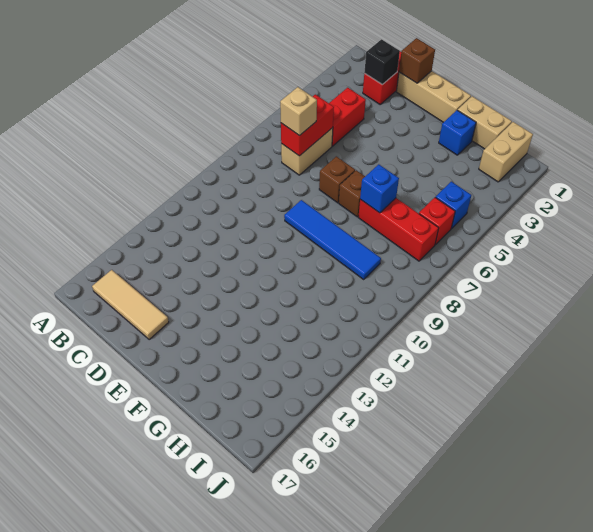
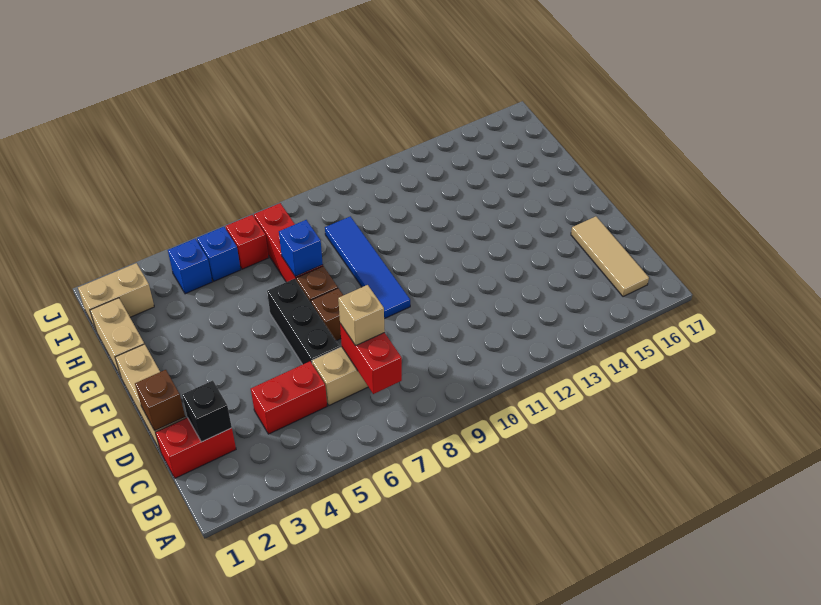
red brick C6:C7 level 2 -> red brick B7:C7 level 2
none -> black brick D6:F6 level 1
blue brick G2 level 1 -> blue brick I4 level 1

